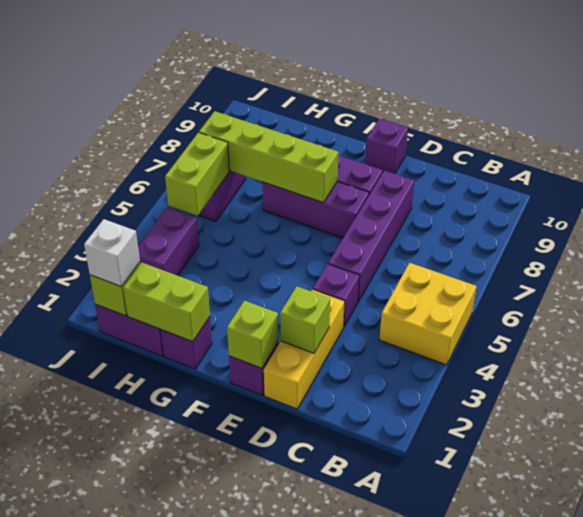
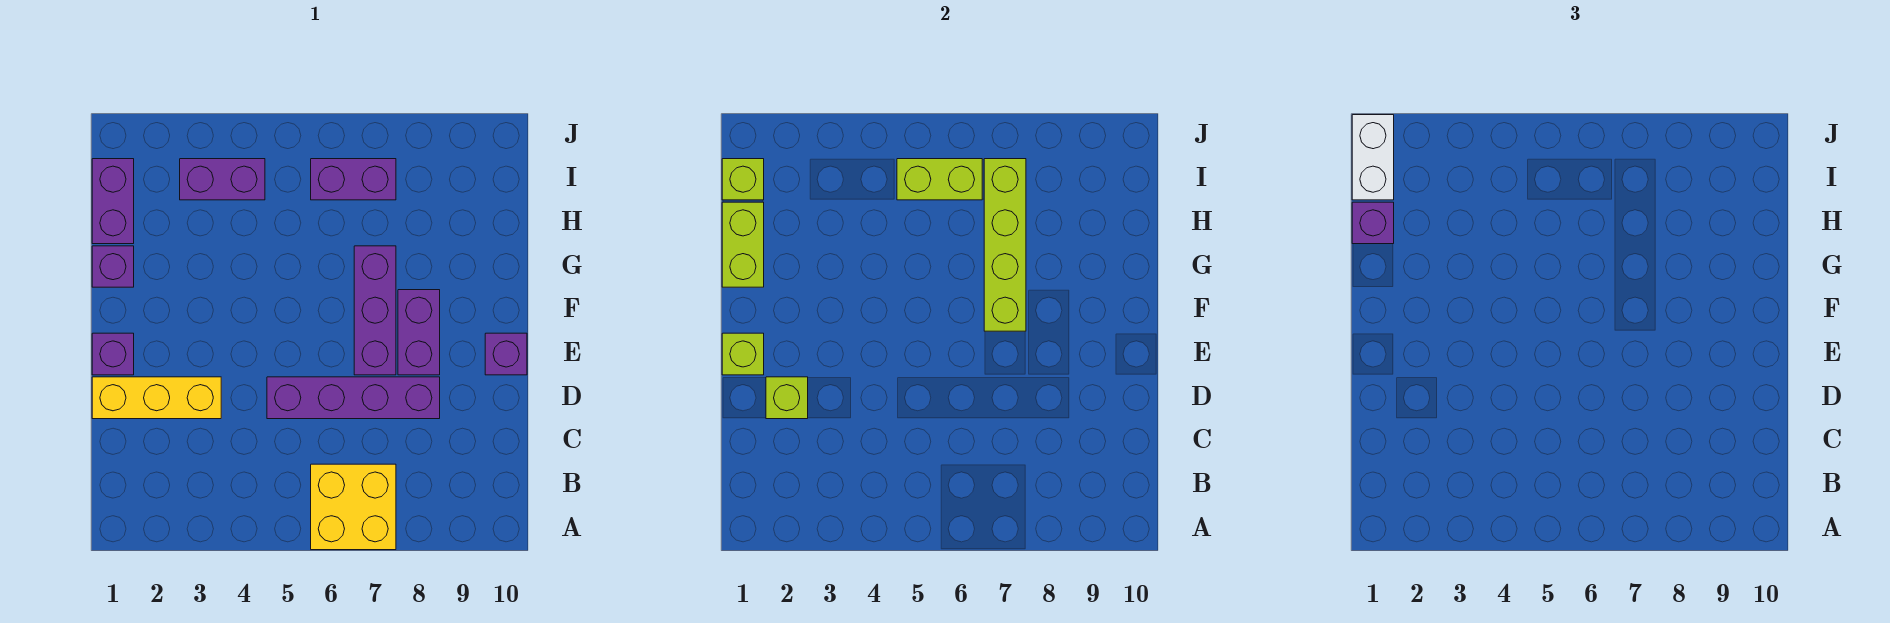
yellow brick A4:B5 level 1 -> yellow brick A6:B7 level 1
purple brick D4 level 1 -> purple brick H1 level 3
white brick I1 level 3 -> white brick I1:J1 level 3

